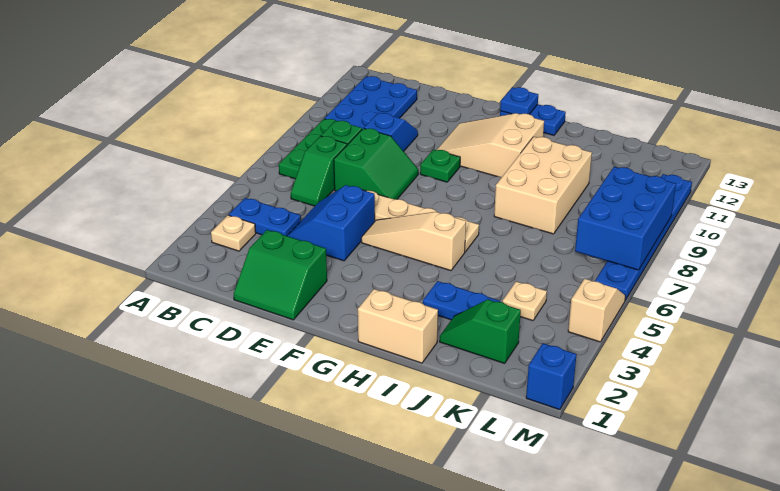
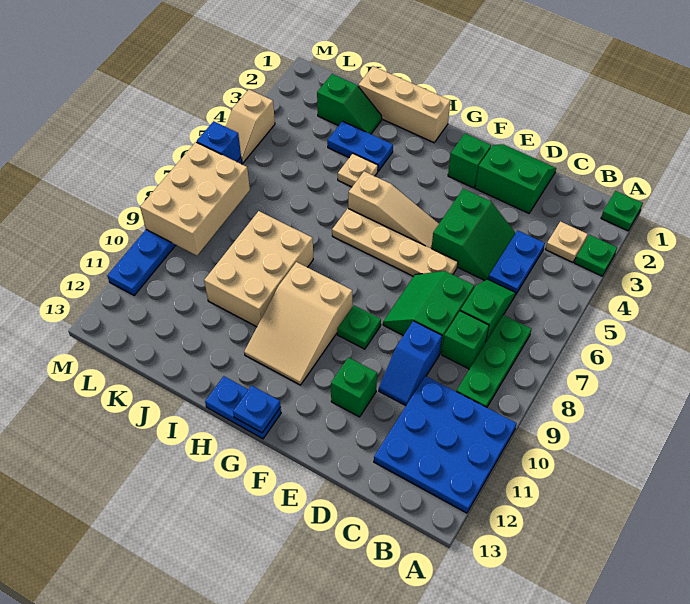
none -> green plate A1 level 1
none -> green plate A3 level 1
blue plate B4:C4 level 1 -> blue plate C4:C5 level 1
blue plate B10:C12 level 1 -> blue plate A10:C12 level 1
blue slope D4:E5 level 1 top E -> green slope D4:E5 level 1 top E
none -> green brick E11 level 1
none -> green brick F2 level 1
tan slope F10:H11 level 1 top H -> tan slope G9:H11 level 1 top 9
tan brick H1:I1 level 1 -> tan brick H1:J1 level 1
tan plate K4 level 1 -> tan plate I4 level 1
blue brick L7:M9 level 2 -> tan brick L7:M9 level 2
blue brick M1 level 1 -> blue brick M6 level 2

